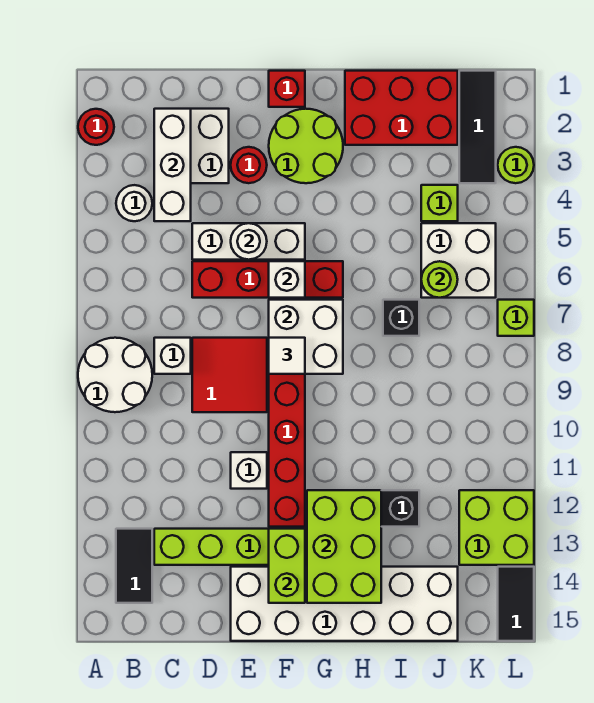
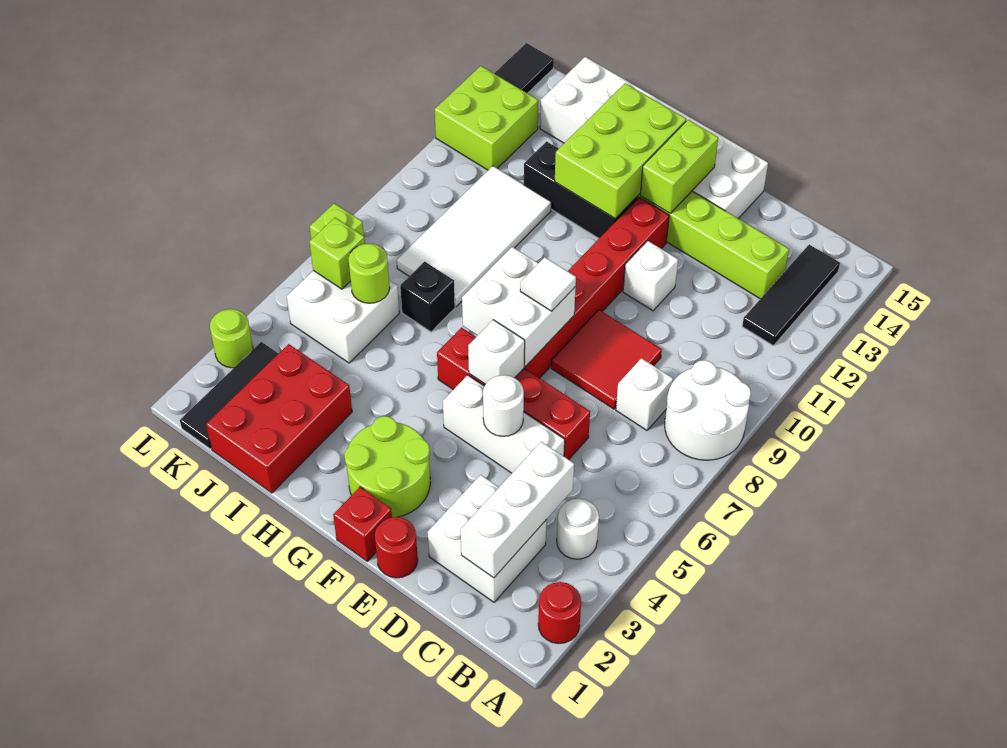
black tile B13:B14 level 1 -> black tile B12:B14 level 1
red round brick E3 level 1 -> red round brick E1 level 1
red brick H1:J2 level 1 -> red brick I1:J3 level 1
none -> white tile I8:J11 level 1
lime brick J4 level 1 -> lime brick K6 level 2

